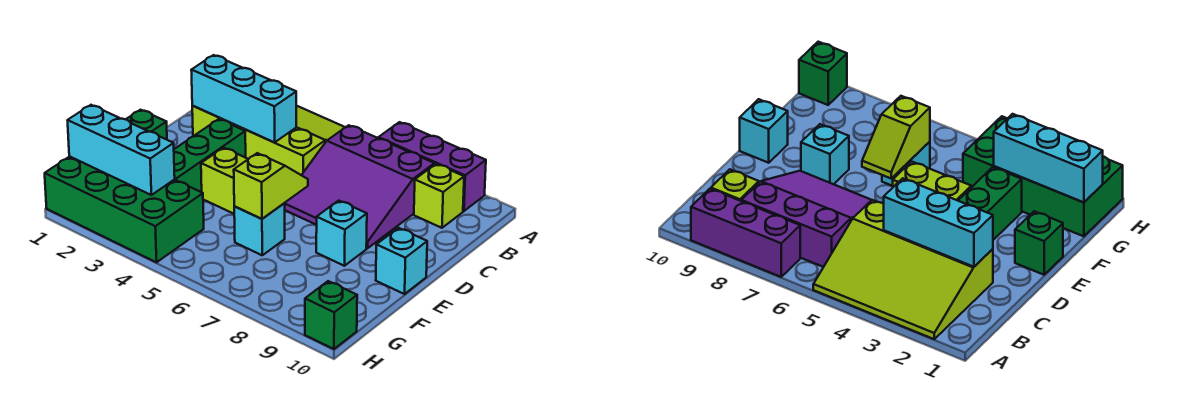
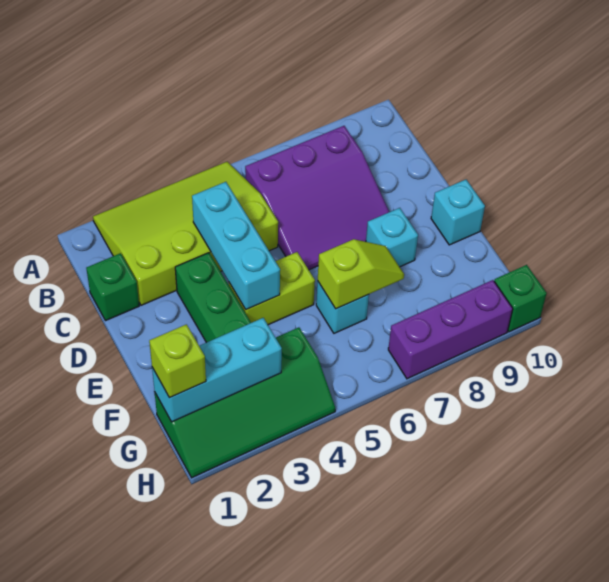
purple brick A7:A9 level 1 -> purple brick H7:H9 level 1
lime brick B9 level 1 -> lime brick G1 level 3
cyan brick C2:C4 level 2 -> cyan brick C4:E4 level 2
green brick E1 level 1 -> green brick C1 level 1
lime slope E6:F6 level 2 top F -> lime slope F6:F7 level 2 top 6
green brick G1:H4 level 1 -> green slope G1:H4 level 1 top G

